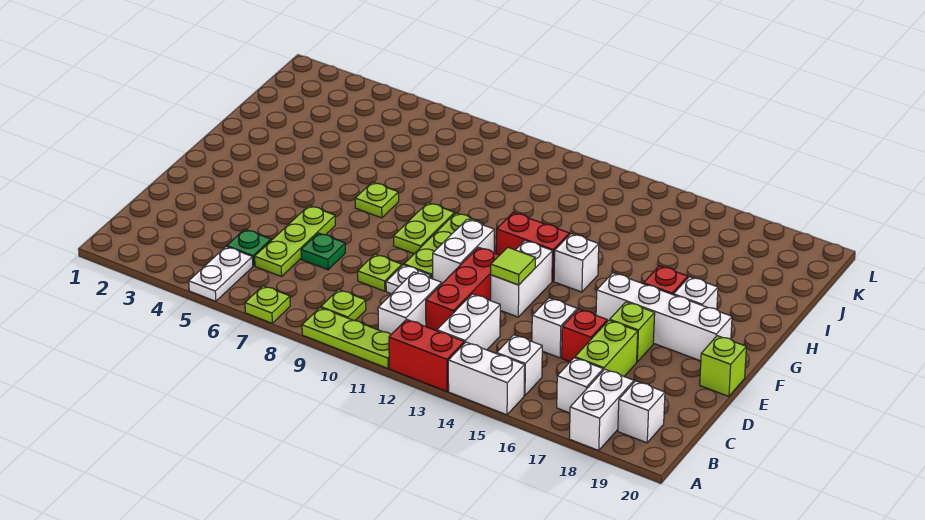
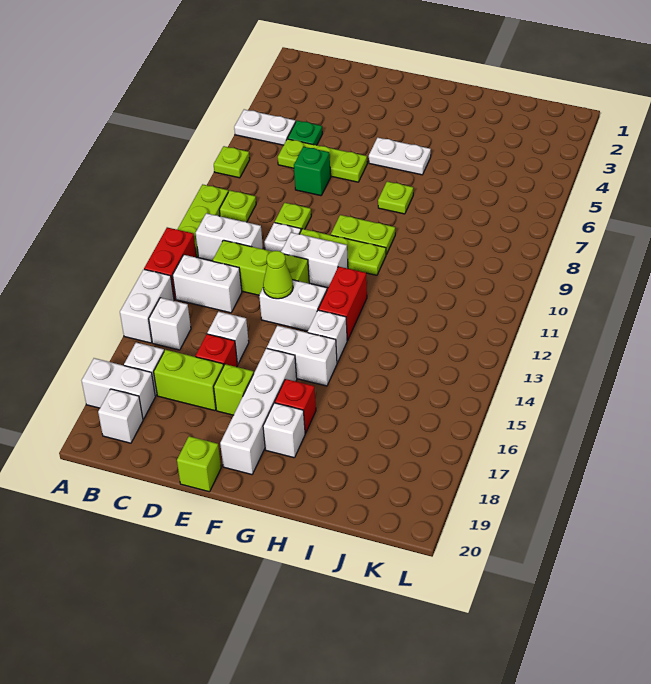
red brick C12:E12 level 1 -> lime brick C12:E12 level 1
green plate D7 level 1 -> green brick D7 level 1
lime tile E13 level 2 -> lime cone E13 level 2
none -> white plate F5:G5 level 1
none -> white brick F15:G15 level 1

